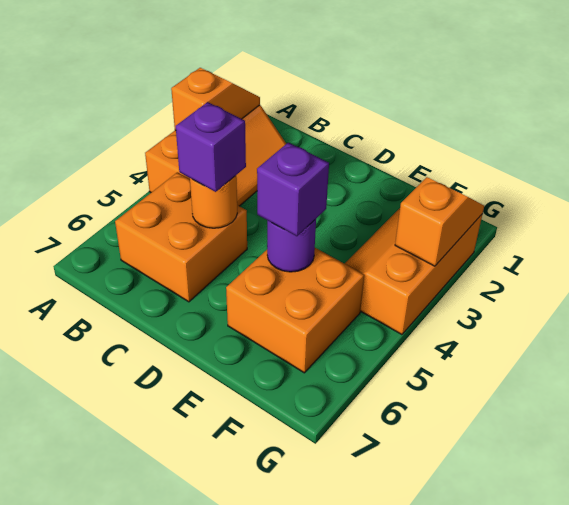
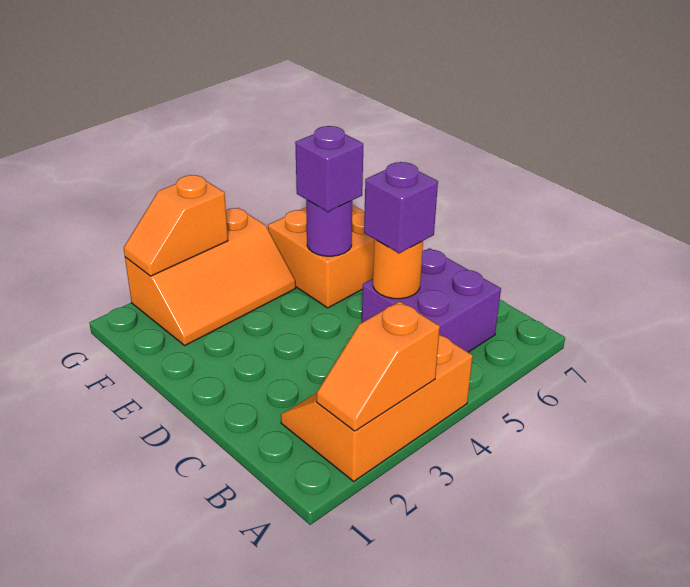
orange brick B5:C6 level 1 -> purple brick B5:C6 level 1

